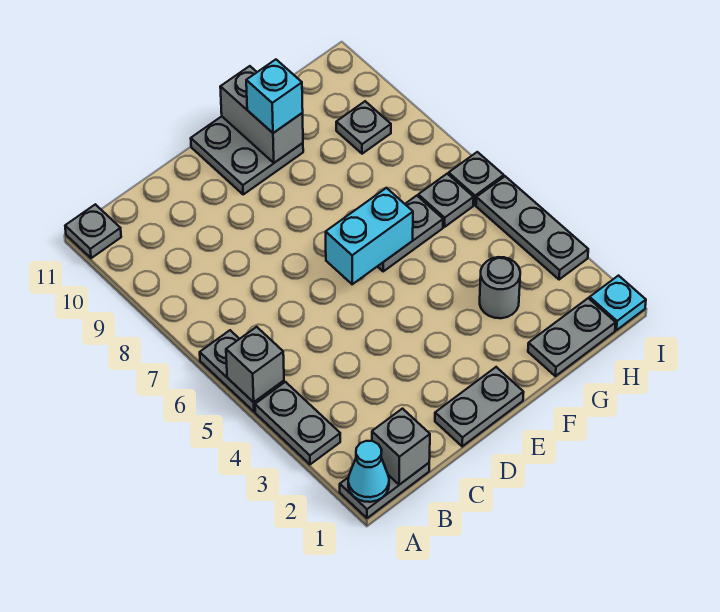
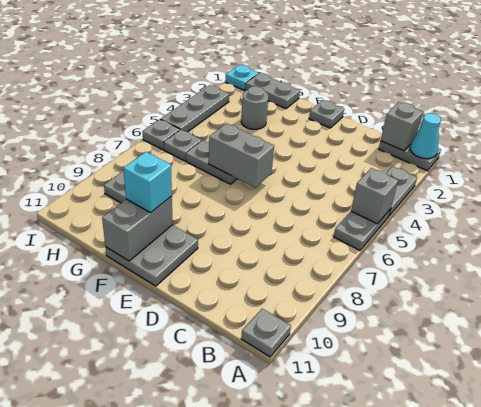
grey plate D1:E1 level 1 -> grey plate E1 level 1
cyan brick E6:F6 level 2 -> grey brick E6:F6 level 2

